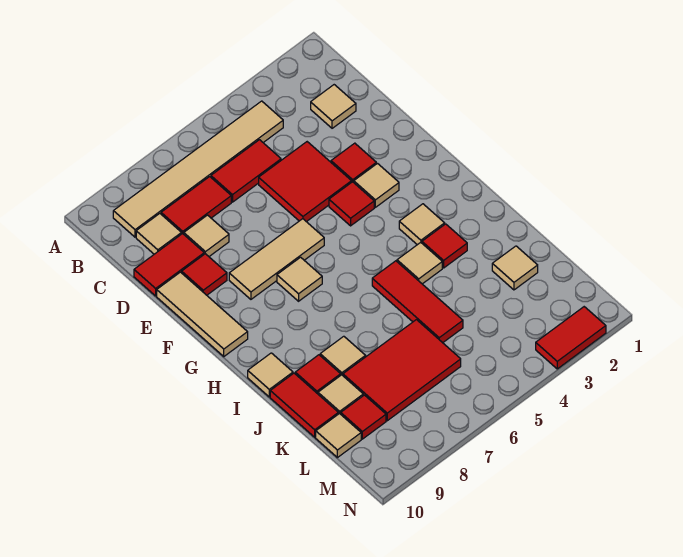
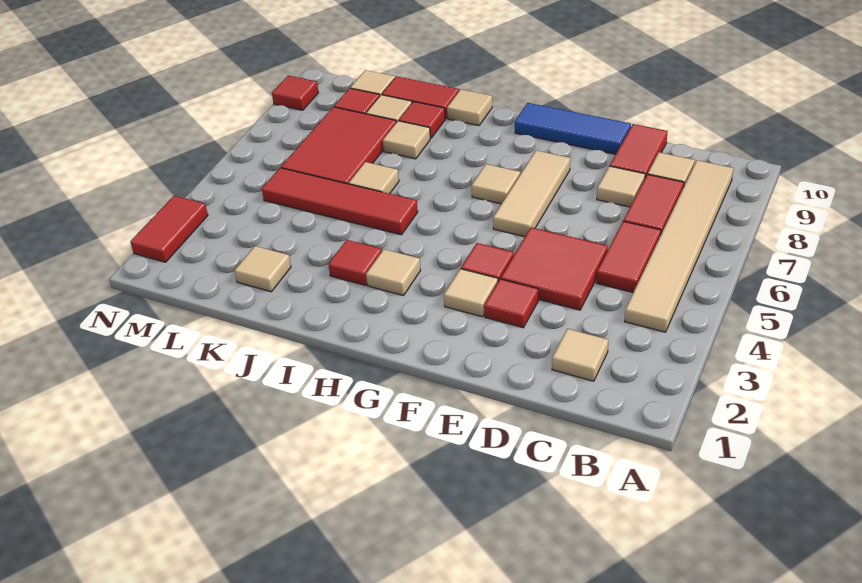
red tile E9 level 1 -> red tile N9 level 1
tan tile E10:G10 level 1 -> blue tile E10:G10 level 1
tan tile I4 level 1 -> tan tile J6 level 1
red tile I5:K5 level 1 -> red tile I5:L5 level 1

